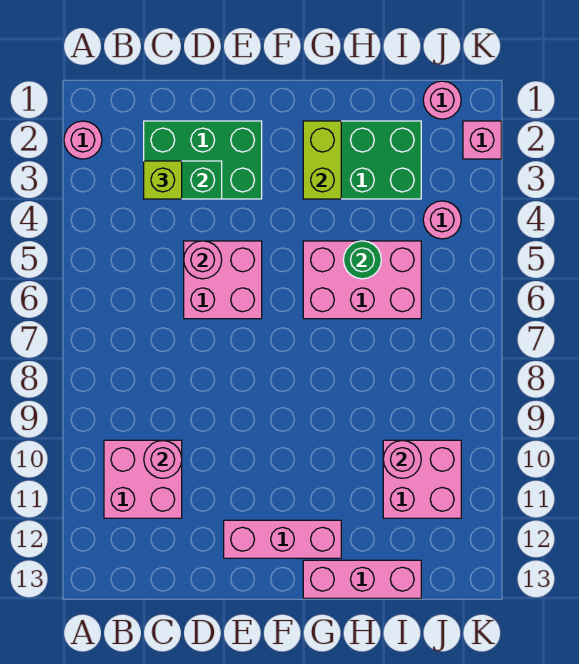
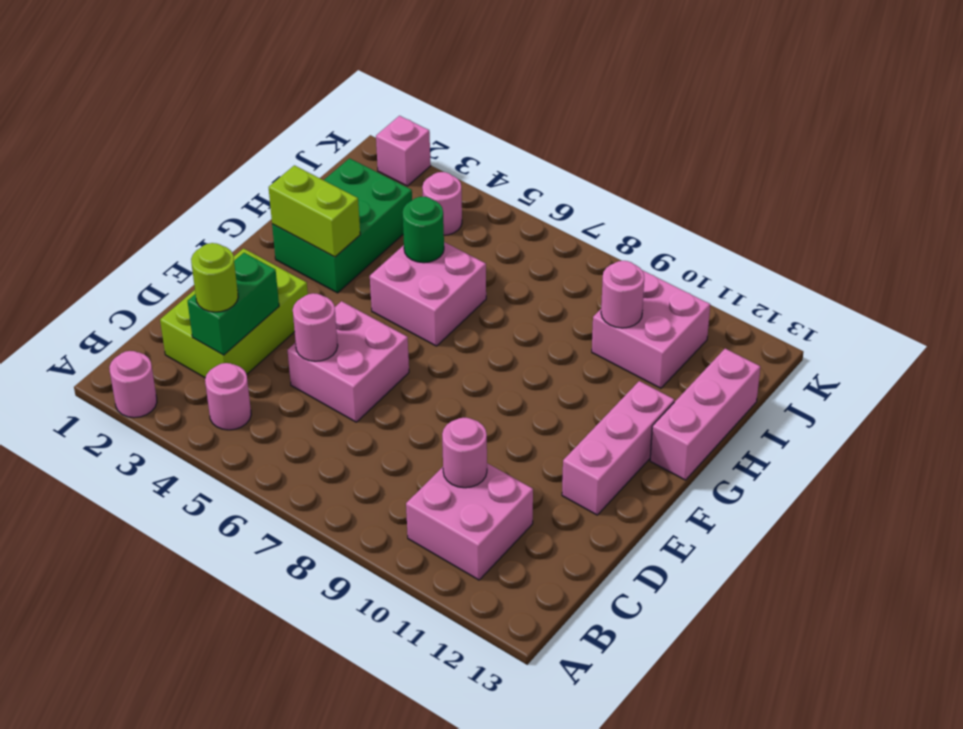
green brick C2:E3 level 1 -> lime brick C2:E3 level 1
lime brick C3 level 3 -> lime round brick C3 level 3
pink brick G5:I6 level 1 -> pink brick G5:H6 level 1
pink round brick J1 level 1 -> pink round brick B4 level 1

